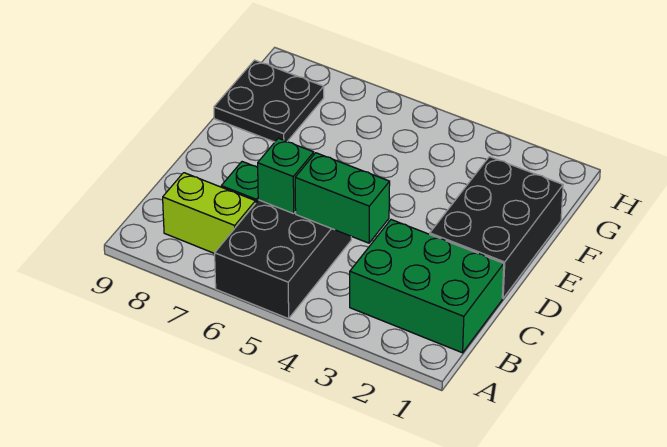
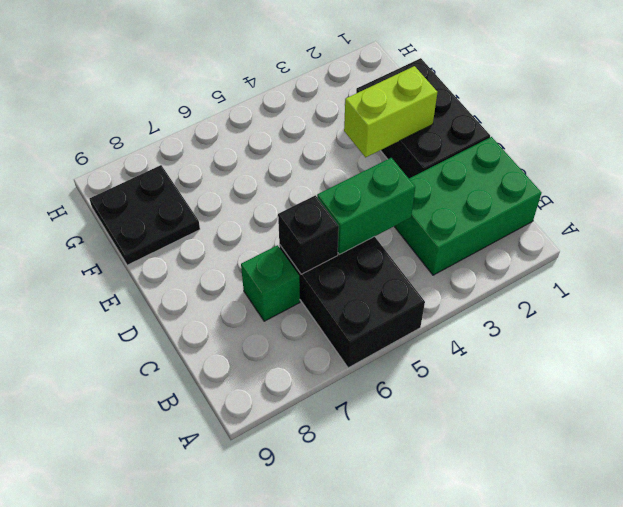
lime brick B7:B8 level 1 -> lime brick E2:E3 level 2
green brick C6 level 2 -> black brick C6 level 2

